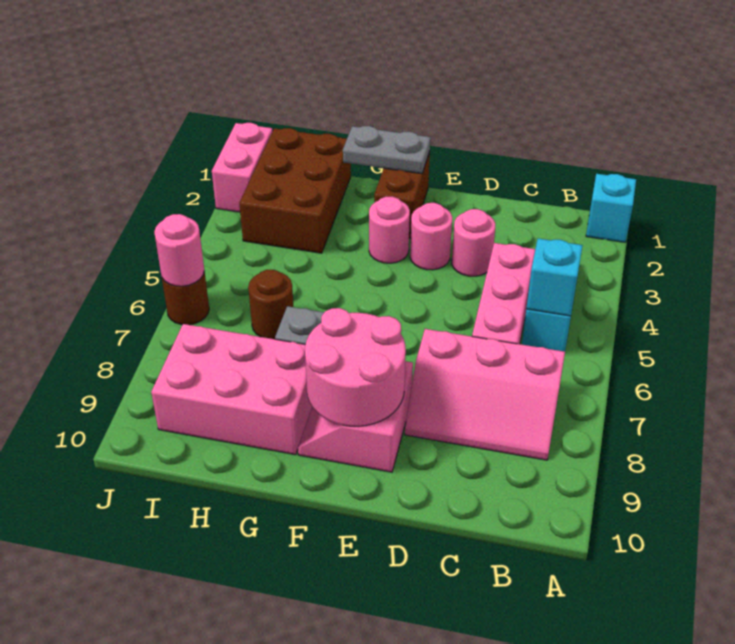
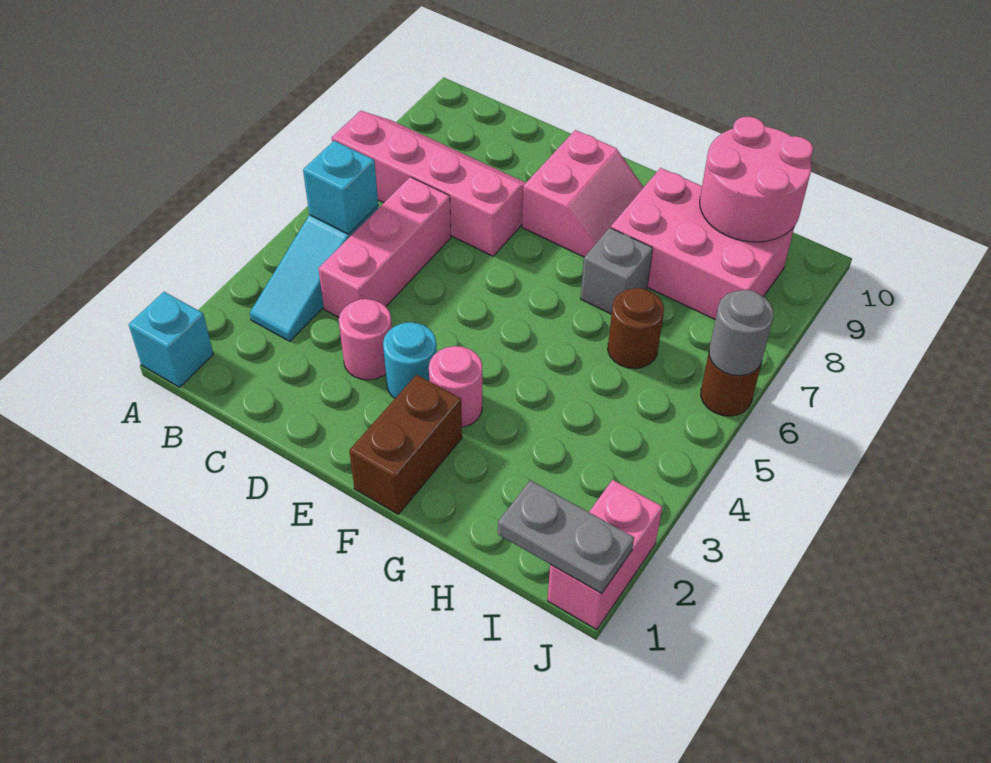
pink slope B7:D8 level 1 top 7 -> pink slope A7:D8 level 1 top 7
pink round brick E3 level 1 -> cyan round brick E3 level 1
pink round brick E8:F9 level 2 -> pink round brick H9:I10 level 2
grey plate F1:G1 level 2 -> grey plate I1:J1 level 2
brown brick H1:I3 level 1 -> none
pink round brick J6 level 2 -> grey round brick J6 level 2

